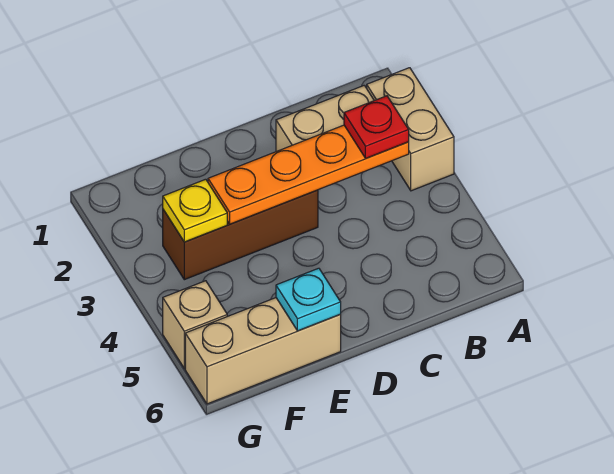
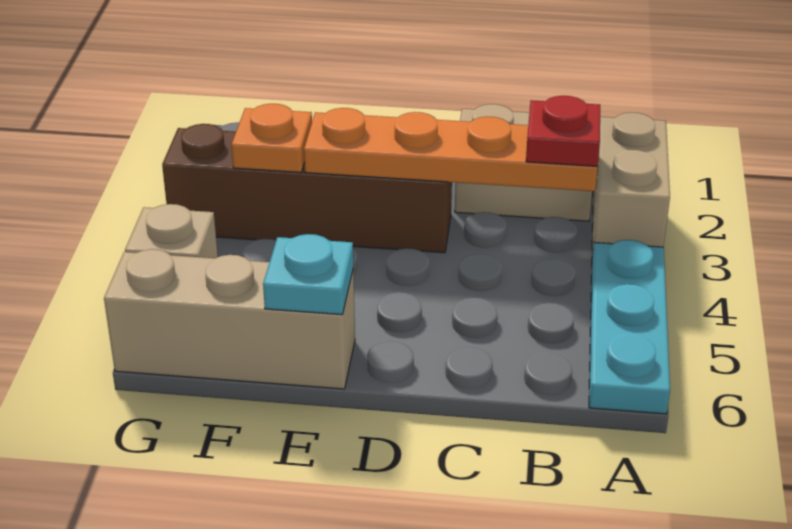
none -> cyan plate A4:A6 level 1
brown brick D3:F3 level 1 -> brown brick D3:G3 level 1
yellow plate F3 level 2 -> orange plate F3 level 2

